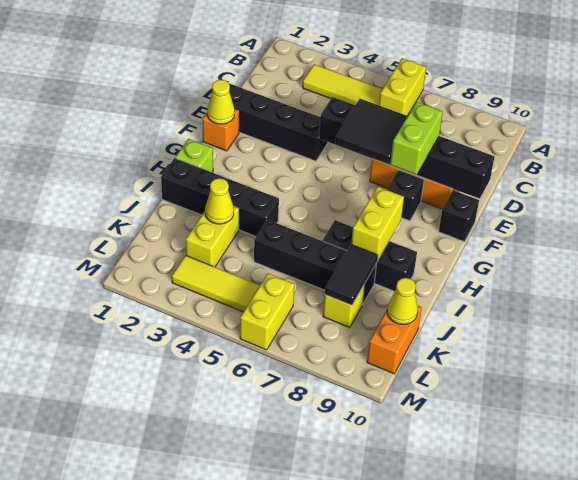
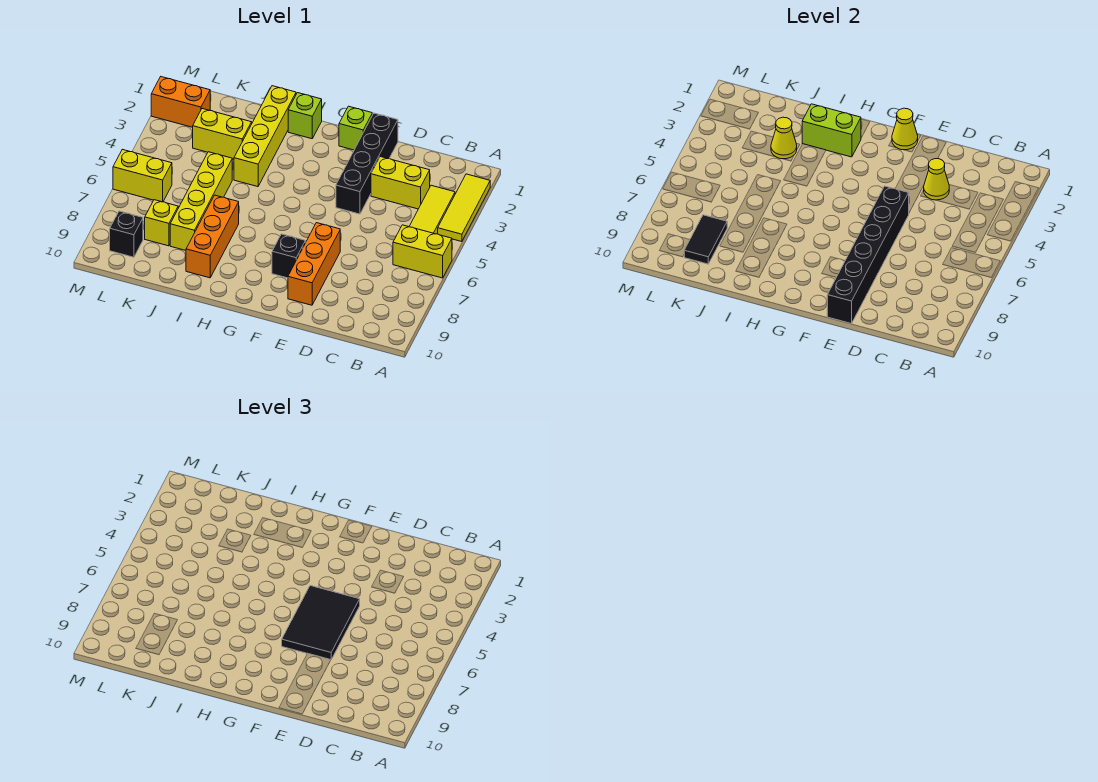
black tile E6:F7 level 3 -> black tile E5:F7 level 3
lime brick E8:F8 level 3 -> lime brick H2:I2 level 2
orange brick F1 level 1 -> lime brick F1 level 1
black brick F10 level 1 -> black brick L9 level 1
yellow brick H8:I8 level 2 -> yellow brick C3:D3 level 1
black brick I1:I4 level 1 -> yellow brick I1:I4 level 1
black brick I7:I9 level 1 -> orange brick I7:I9 level 1
black brick J5:J8 level 1 -> yellow brick J5:J8 level 1
black tile J8:K8 level 2 -> black tile K8:K9 level 2
orange brick K10:L10 level 1 -> orange brick L2:M2 level 1
yellow cone K10 level 2 -> yellow cone D3 level 2
yellow tile L3:L5 level 1 -> yellow tile A2:A4 level 1

